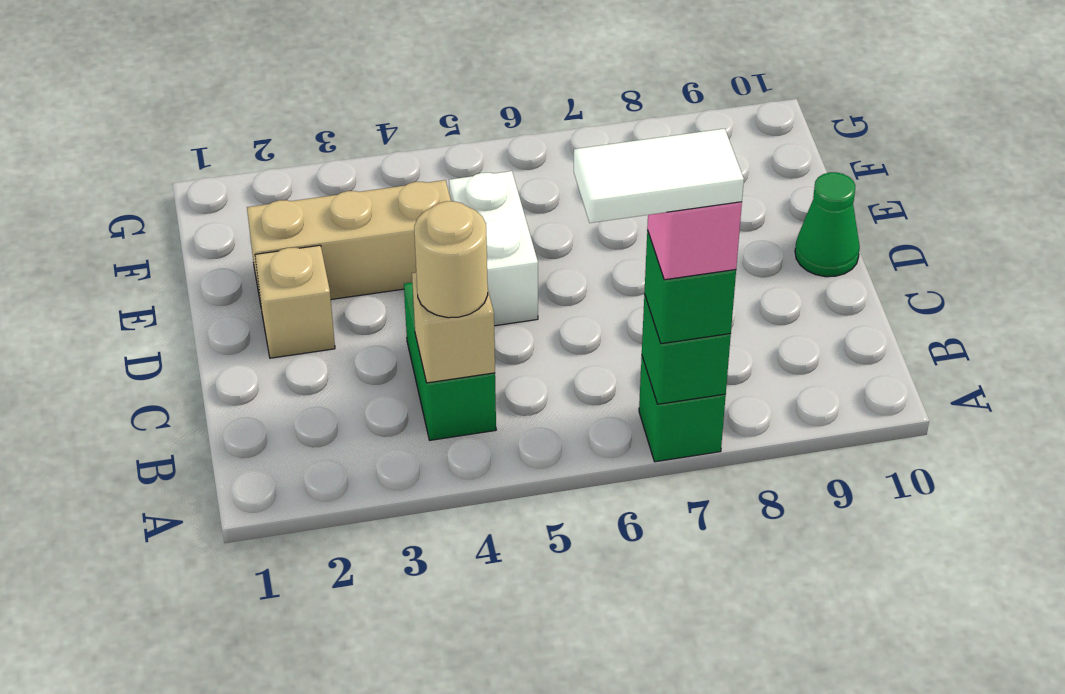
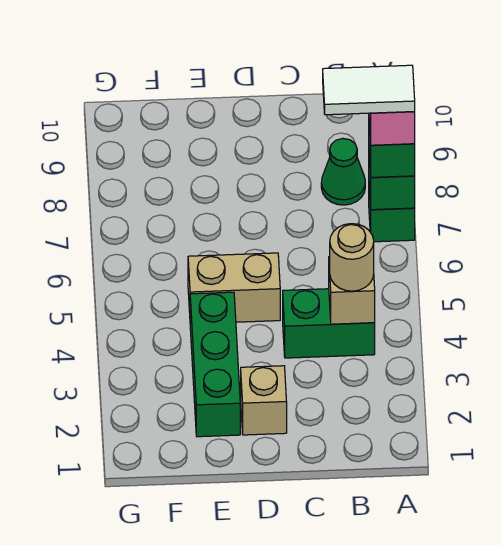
white tile A6:A7 level 5 -> white tile A7:B7 level 5
white brick D5:E5 level 1 -> tan brick D5:E5 level 1
green cone D10 level 1 -> green cone B8 level 1
tan brick E2:E4 level 1 -> green brick E2:E4 level 1

